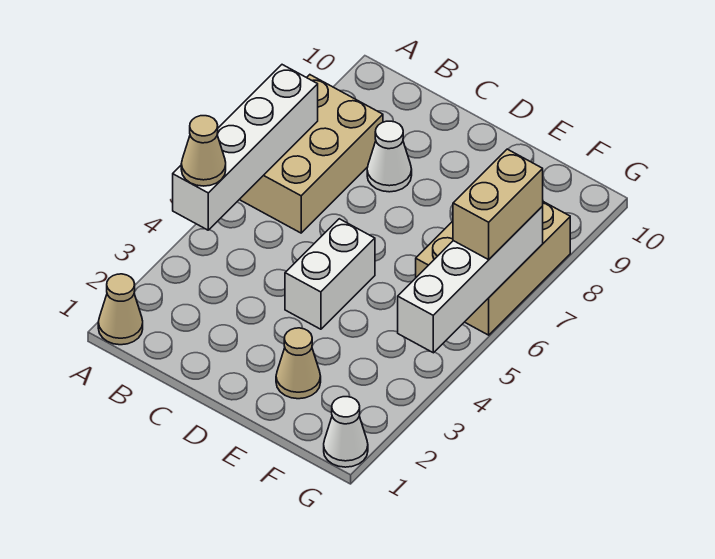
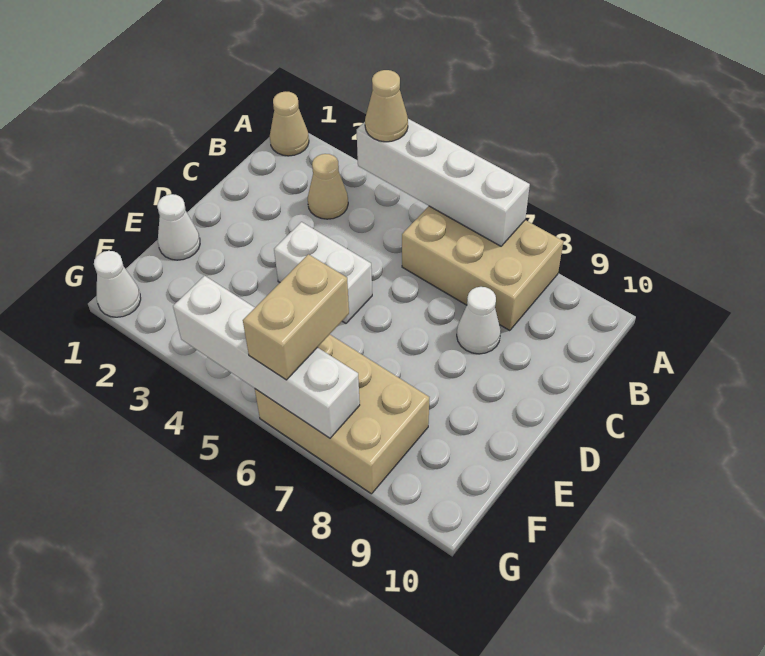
none -> white cone E1 level 1
tan cone E2 level 1 -> tan cone B3 level 1
tan brick G6:G7 level 3 -> tan brick F6:G6 level 3

